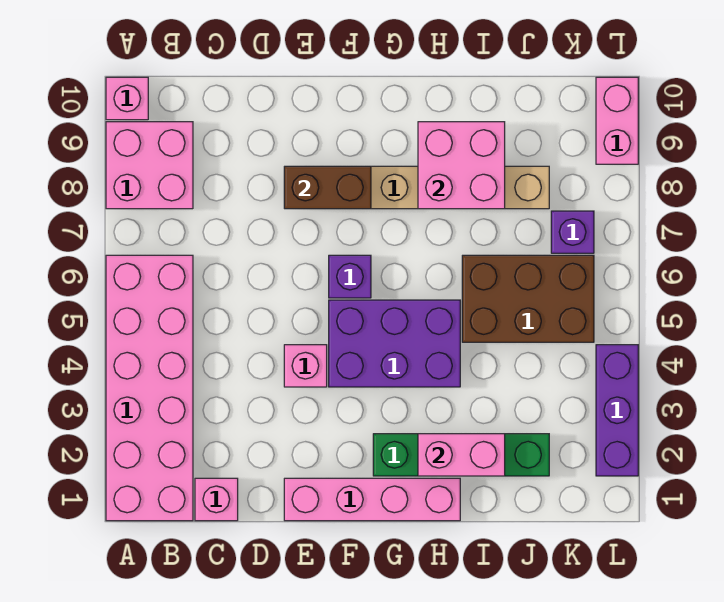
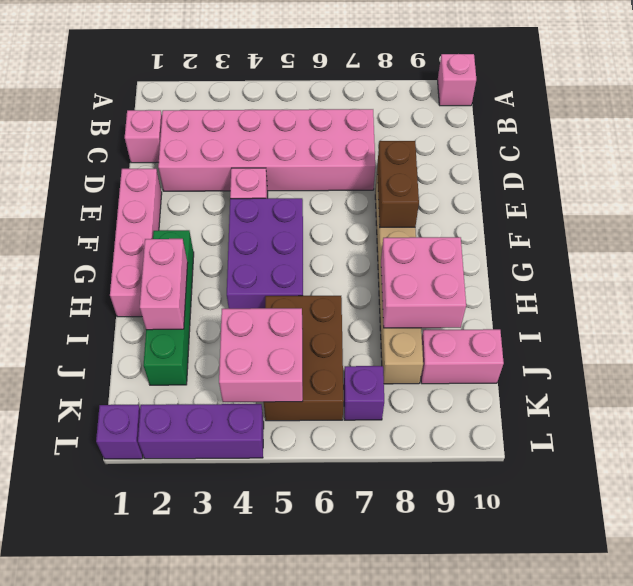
pink brick A1:B6 level 1 -> pink brick C2:D7 level 1
pink brick A8:B9 level 1 -> pink brick J4:K5 level 2
purple brick F6 level 1 -> purple brick L1 level 1
pink brick L9:L10 level 1 -> pink brick J9:J10 level 1

